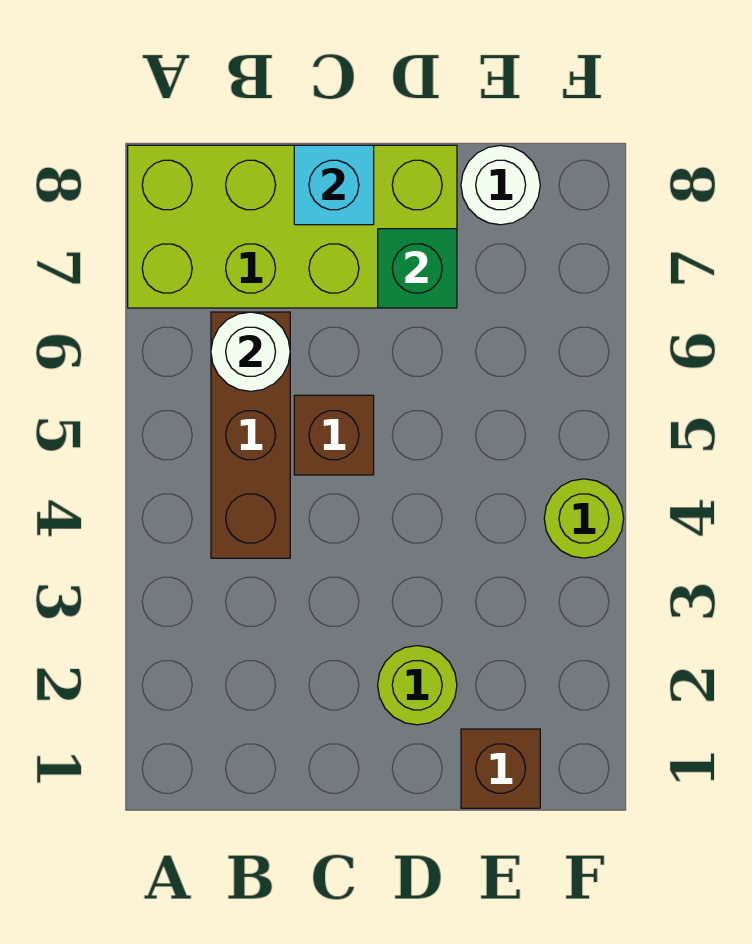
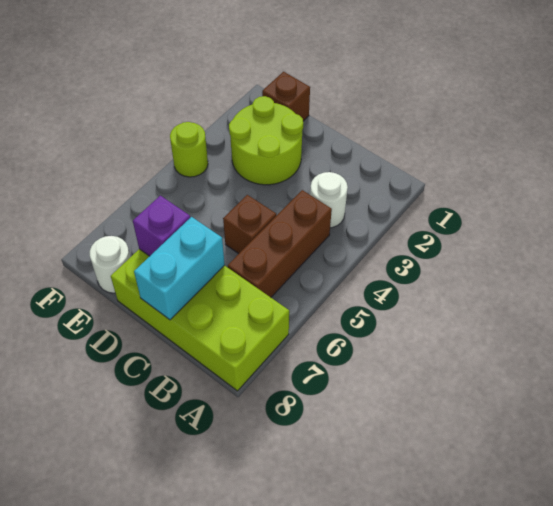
white round brick B6 level 2 -> white round brick B3 level 1
cyan brick C8 level 2 -> cyan brick C7:C8 level 2
lime round brick D2 level 1 -> lime round brick D2:E3 level 1
green brick D7 level 2 -> purple brick D7 level 2

